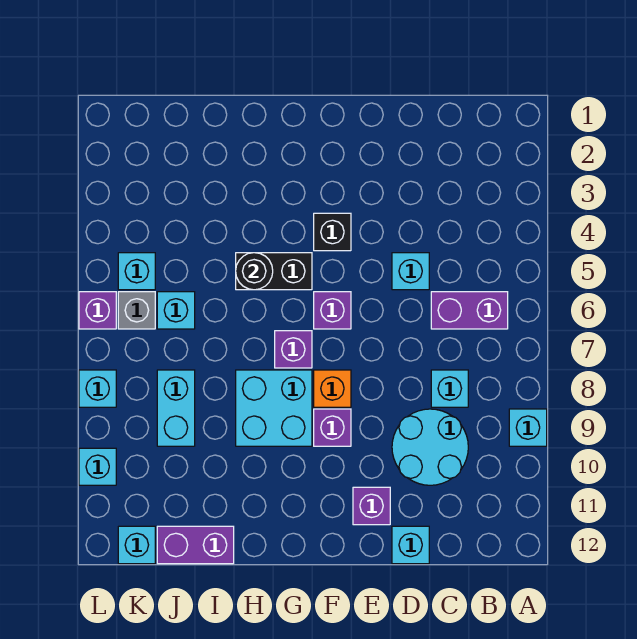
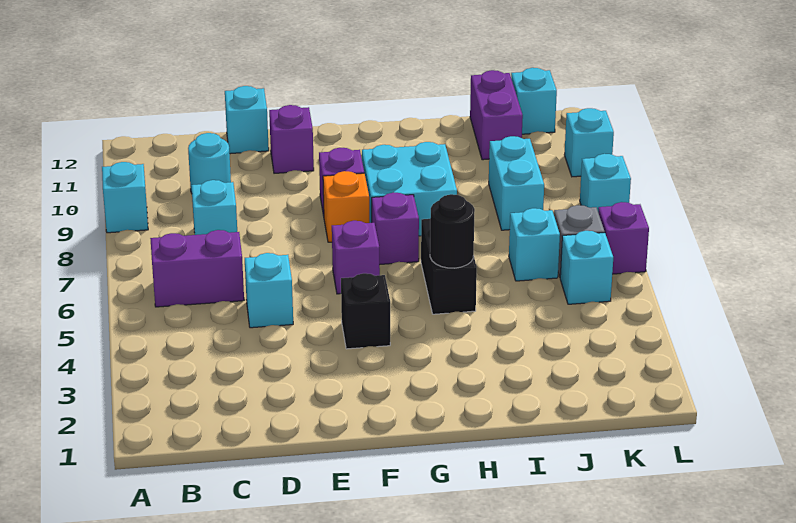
cyan round brick C9:D10 level 1 -> cyan round brick C10 level 1
black brick G5:H5 level 1 -> black brick H5:H6 level 1
purple brick I12:J12 level 1 -> purple brick J11:J12 level 1

